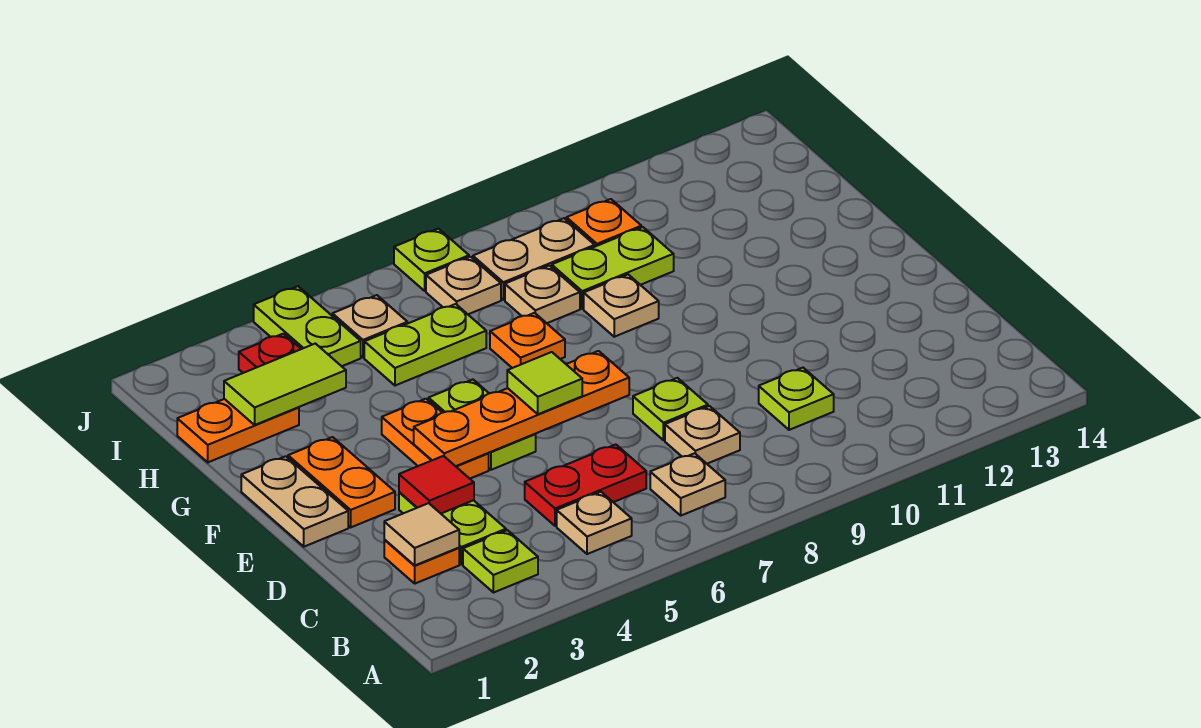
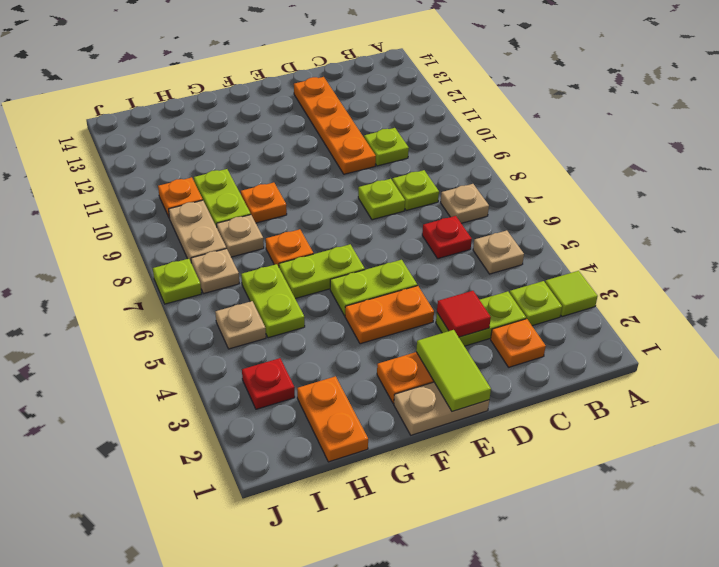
tan tile C2 level 2 -> none
red plate C5:C6 level 1 -> red plate C6 level 1
tan plate C8 level 1 -> lime plate C8 level 1
orange plate E4:E7 level 2 -> orange plate D10:D13 level 1
lime tile E6 level 3 -> lime tile A3 level 1
tan plate G9 level 1 -> orange plate G9 level 1
lime tile H2:H3 level 2 -> lime tile E1:E2 level 2
lime plate I4:J4 level 1 -> lime plate F6:G6 level 1

